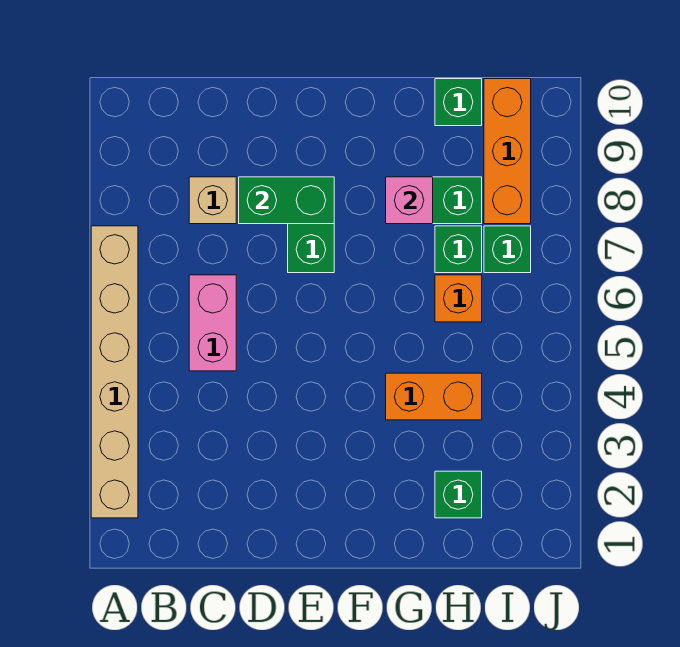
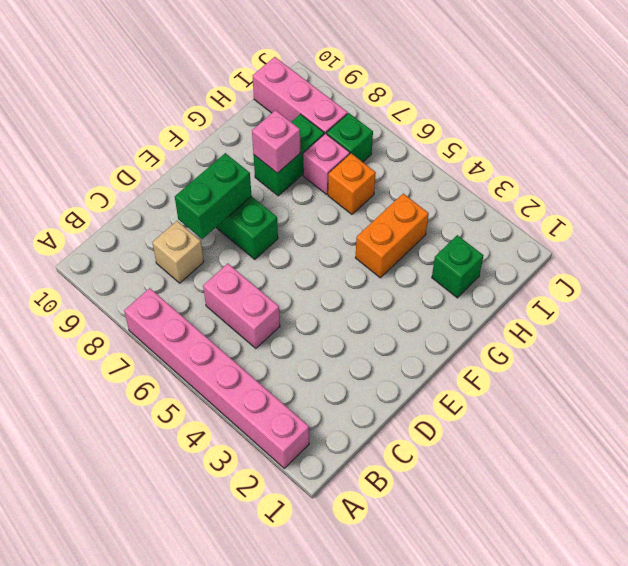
tan brick A2:A7 level 1 -> pink brick A2:A7 level 1
green brick H7 level 1 -> pink brick H7 level 1
green brick H10 level 1 -> none
orange brick I8:I10 level 1 -> pink brick I8:I10 level 1

